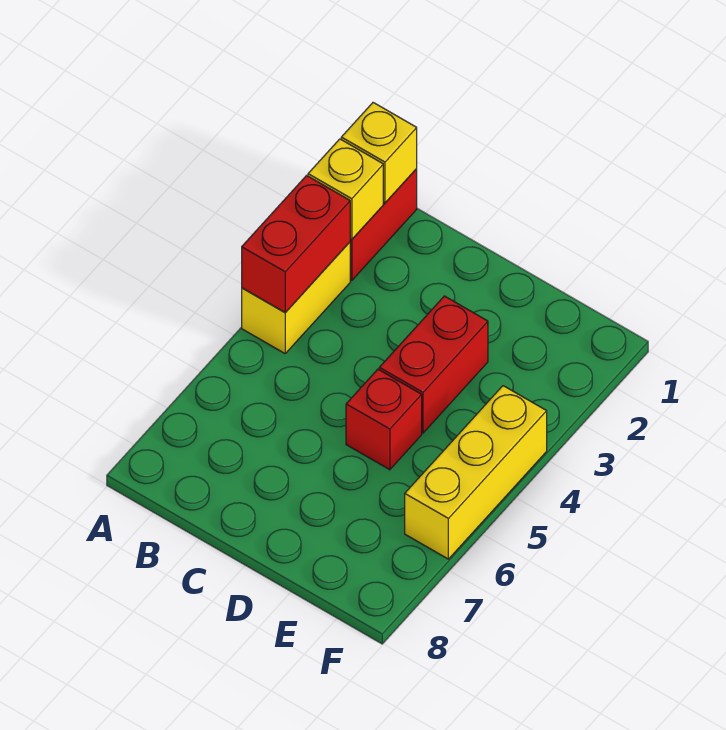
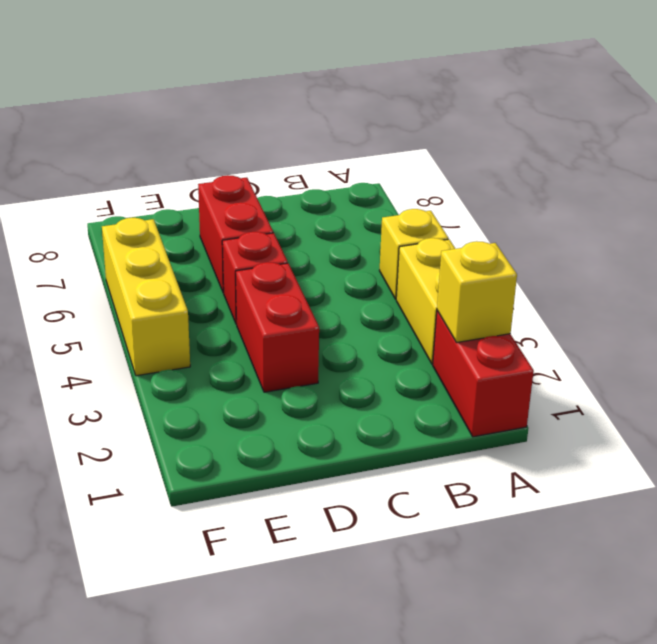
yellow brick A1 level 2 -> yellow brick A5 level 1
red brick A3:A4 level 2 -> red brick D6:D7 level 1

